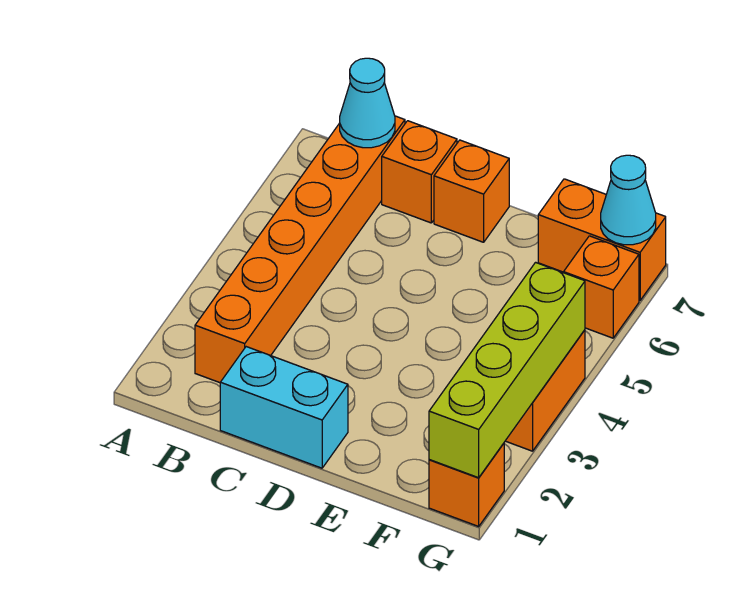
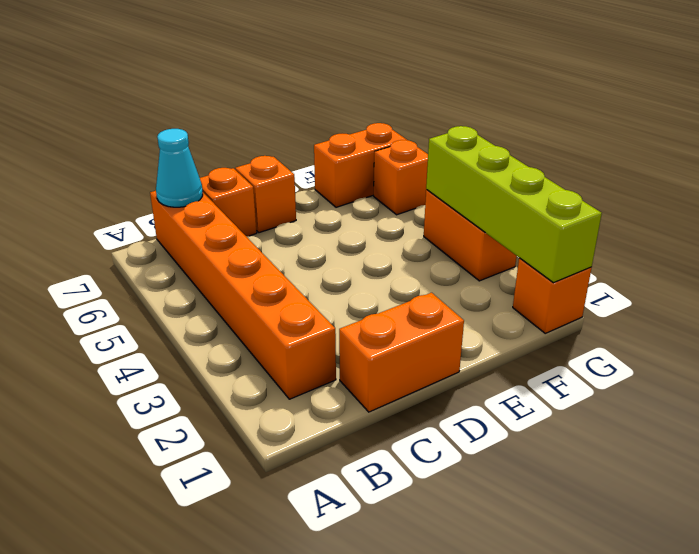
cyan brick C1:D1 level 1 -> orange brick C1:D1 level 1
cyan cone G7 level 2 -> none

